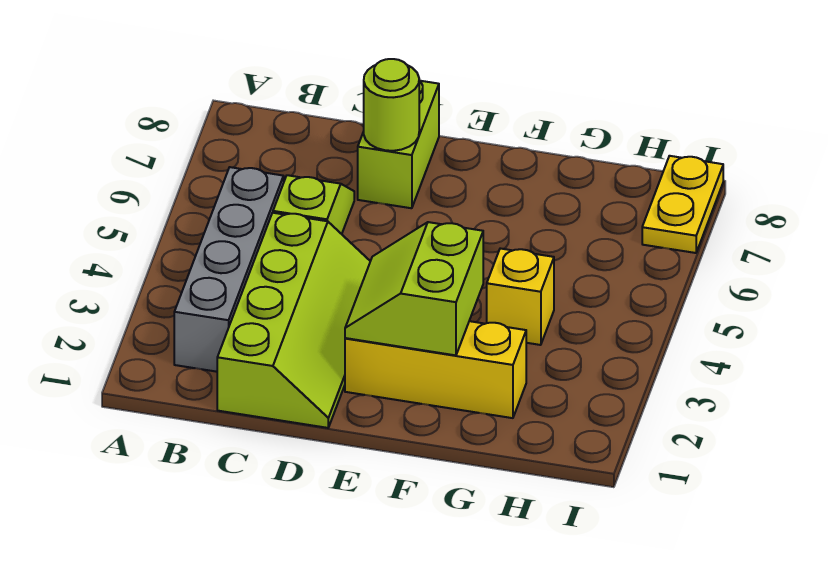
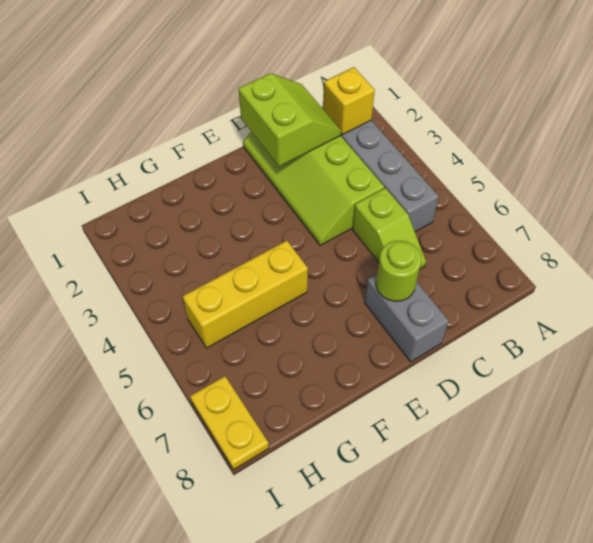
lime brick D7:D8 level 1 -> grey brick D7:D8 level 1
yellow brick E2:G2 level 1 -> yellow brick F5:H5 level 1
lime slope E2:F3 level 2 top F -> lime slope C1:D2 level 2 top D
yellow brick G4 level 1 -> yellow brick B2 level 2

